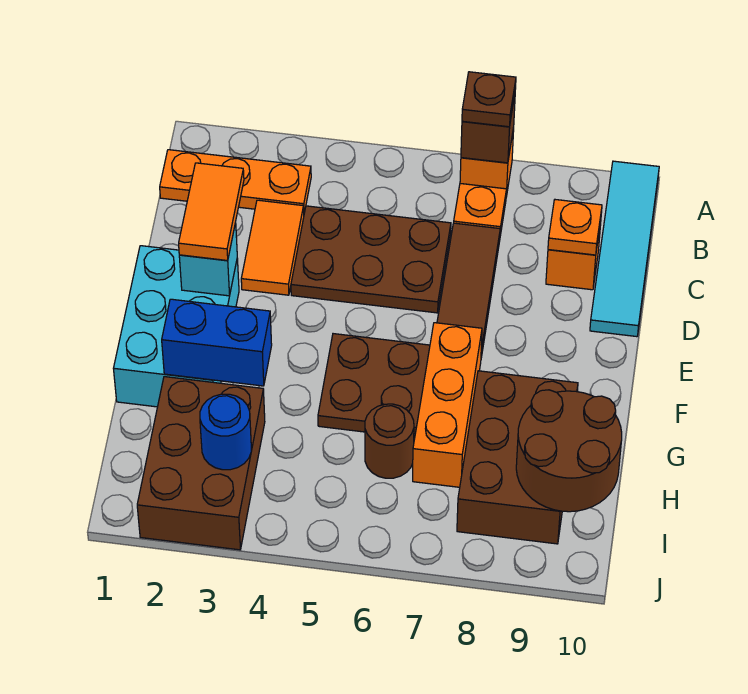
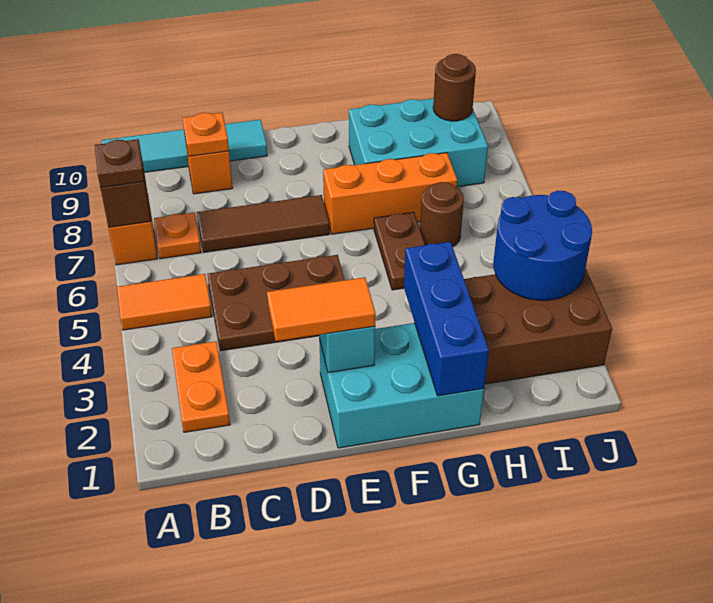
orange plate B1:B3 level 1 -> orange plate B2:B3 level 1
orange tile C3:D3 level 1 -> orange tile A5:B5 level 1
brown plate C4:D6 level 1 -> brown plate C4:E5 level 1
brown plate F5:G6 level 1 -> brown plate G5:G6 level 1
blue brick G2:G3 level 2 -> blue brick G1:G3 level 2
brown brick G8:I9 level 1 -> cyan brick G8:I9 level 1
brown round brick H9:I10 level 2 -> brown round brick I9 level 2
blue round brick I3 level 2 -> blue round brick I3:J4 level 2

